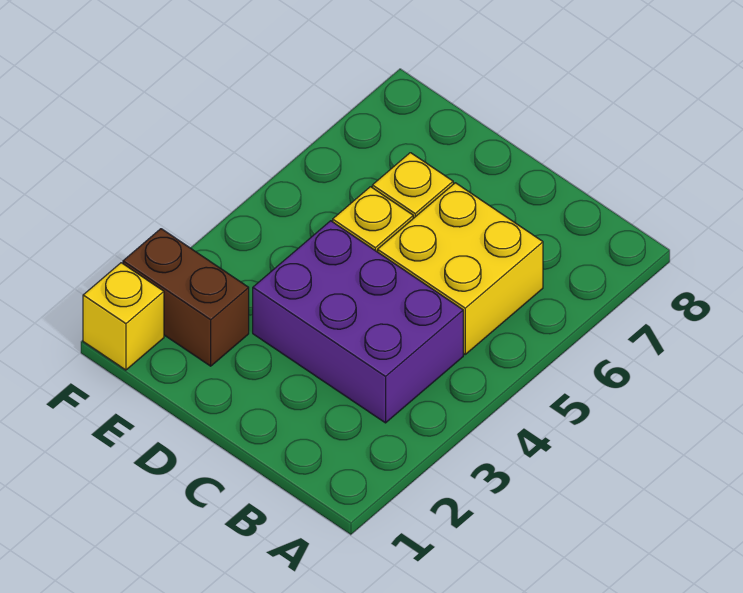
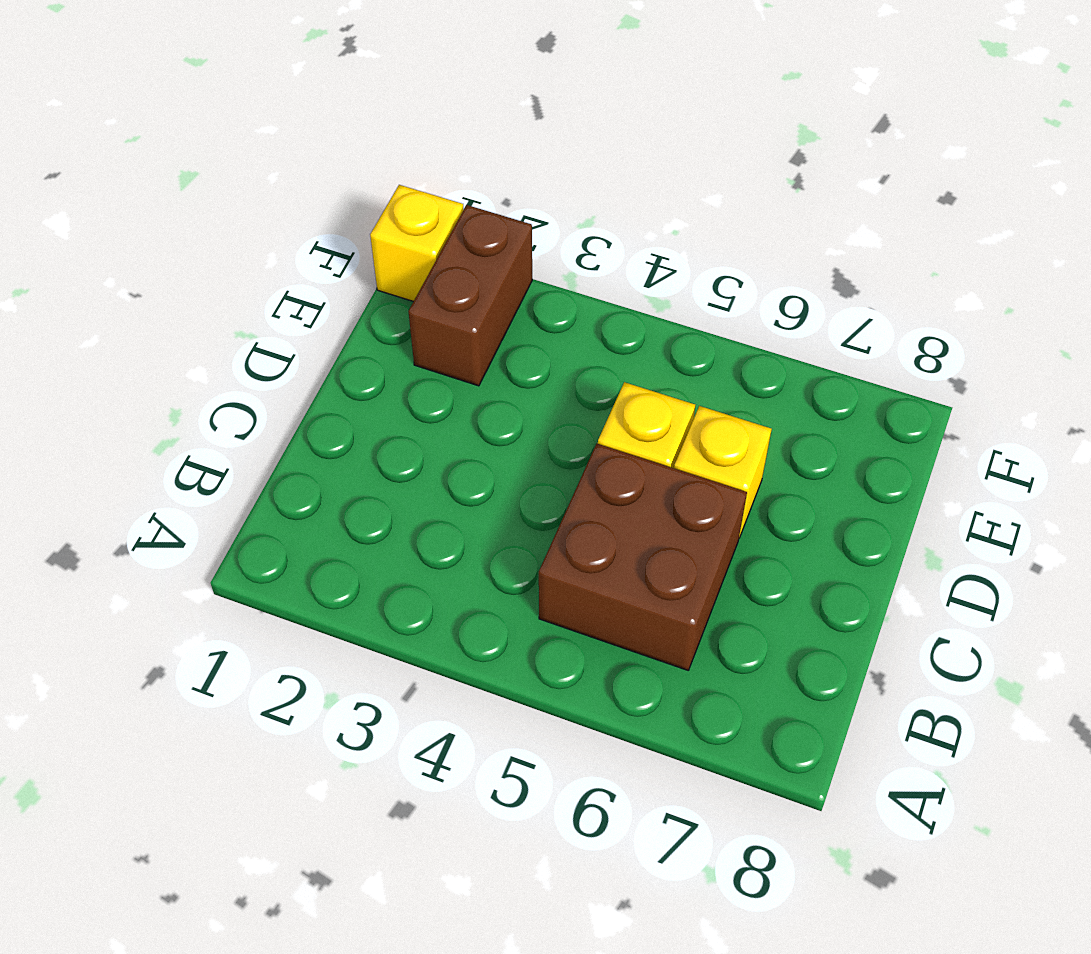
purple brick B3:D4 level 1 -> none
yellow brick B5:C6 level 1 -> brown brick B5:C6 level 1

